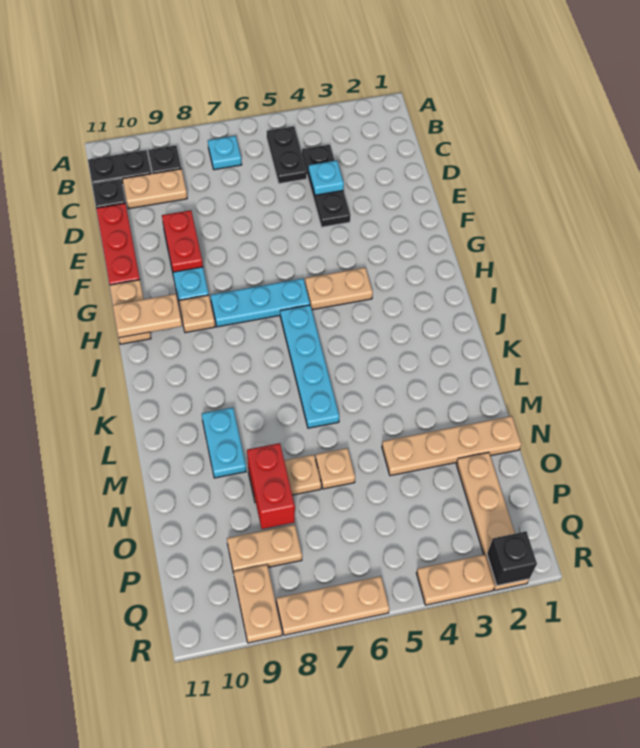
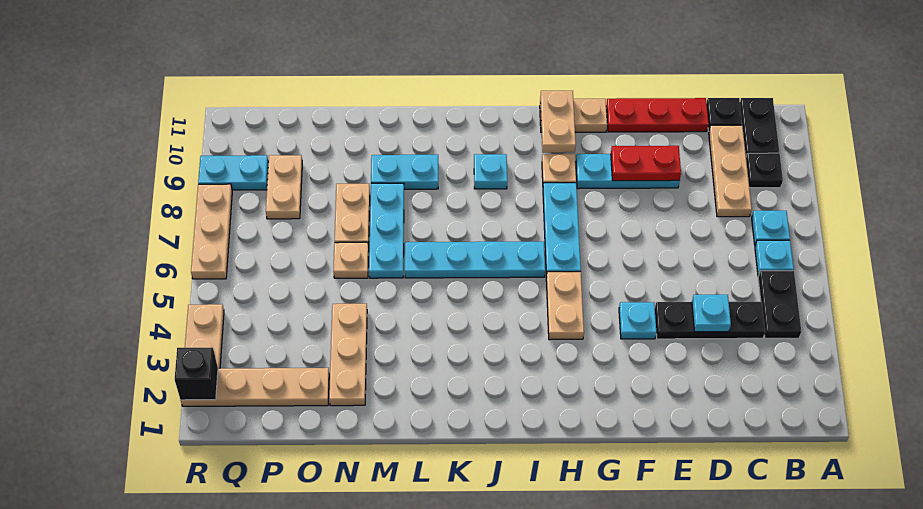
black plate B5:C5 level 1 -> black plate B4:B5 level 1
none -> cyan plate B6 level 1
tan plate C9:C10 level 1 -> tan plate C8:C10 level 1
none -> cyan plate F4 level 1
none -> cyan plate J9 level 1
none -> cyan plate M6:M8 level 1
tan plate N1:N4 level 1 -> tan plate N2:N4 level 1
red brick N8:O8 level 2 -> none
tan plate Q9:R9 level 1 -> cyan plate Q9:R9 level 1

